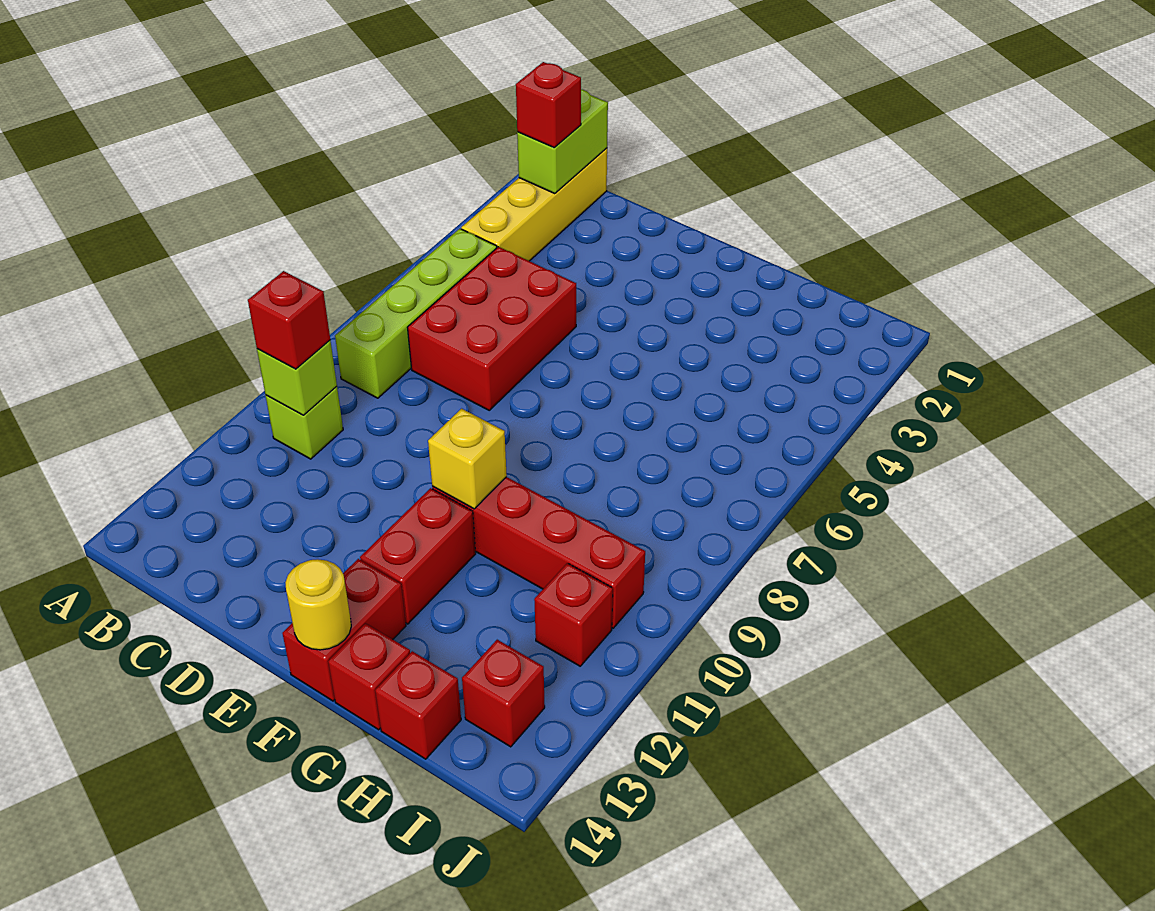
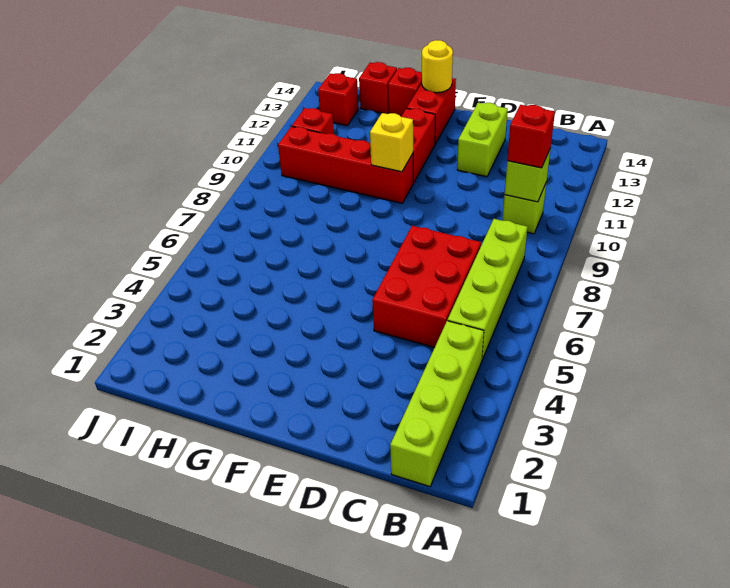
yellow brick B1:B4 level 1 -> lime brick B1:B4 level 1
lime brick B1:B2 level 2 -> lime brick D12:D13 level 1
red brick B2 level 3 -> none

